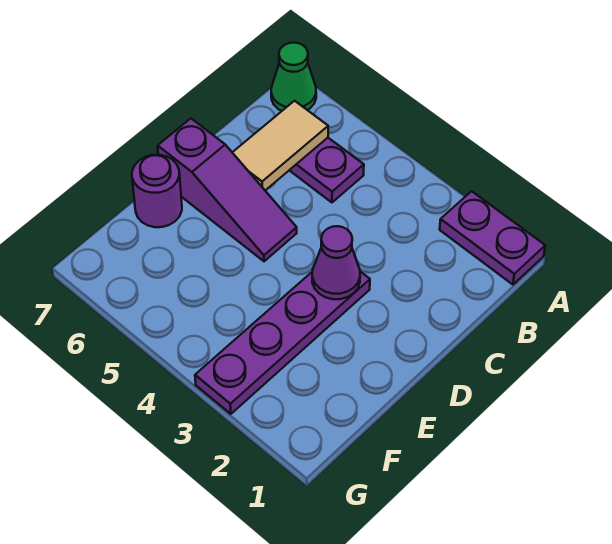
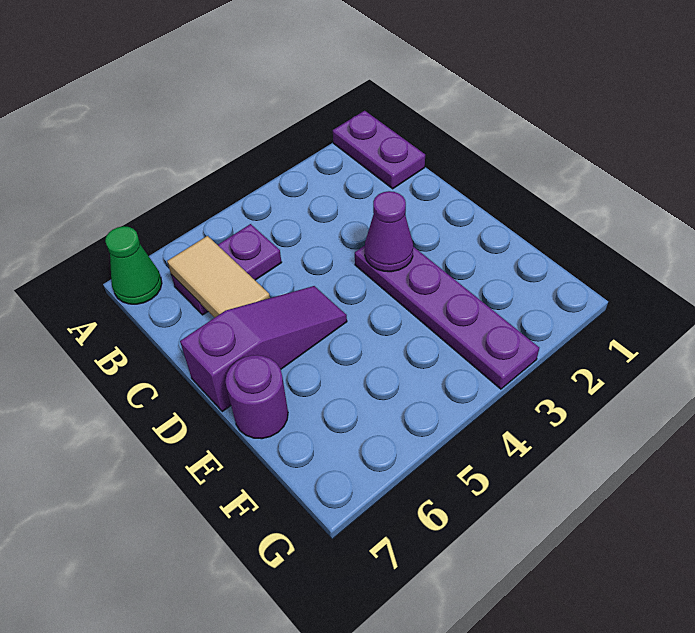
purple plate A1:A2 level 1 -> purple plate A1:B1 level 1

